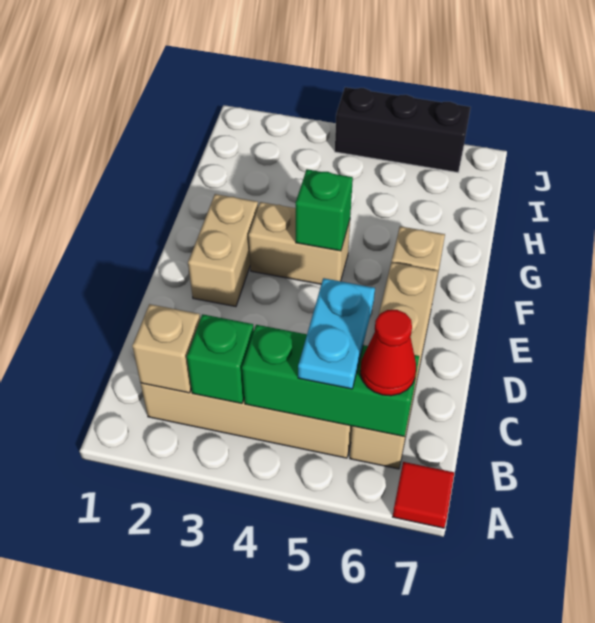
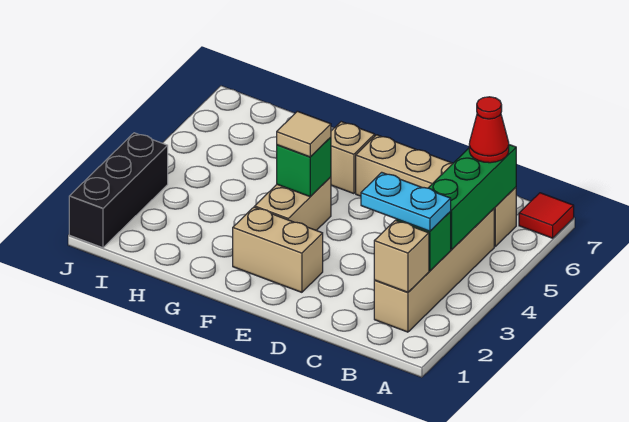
cyan plate B5:C5 level 3 -> cyan plate B3:C3 level 3
none -> tan tile F4 level 3
black brick J4:J6 level 1 -> black brick J1:J3 level 1

